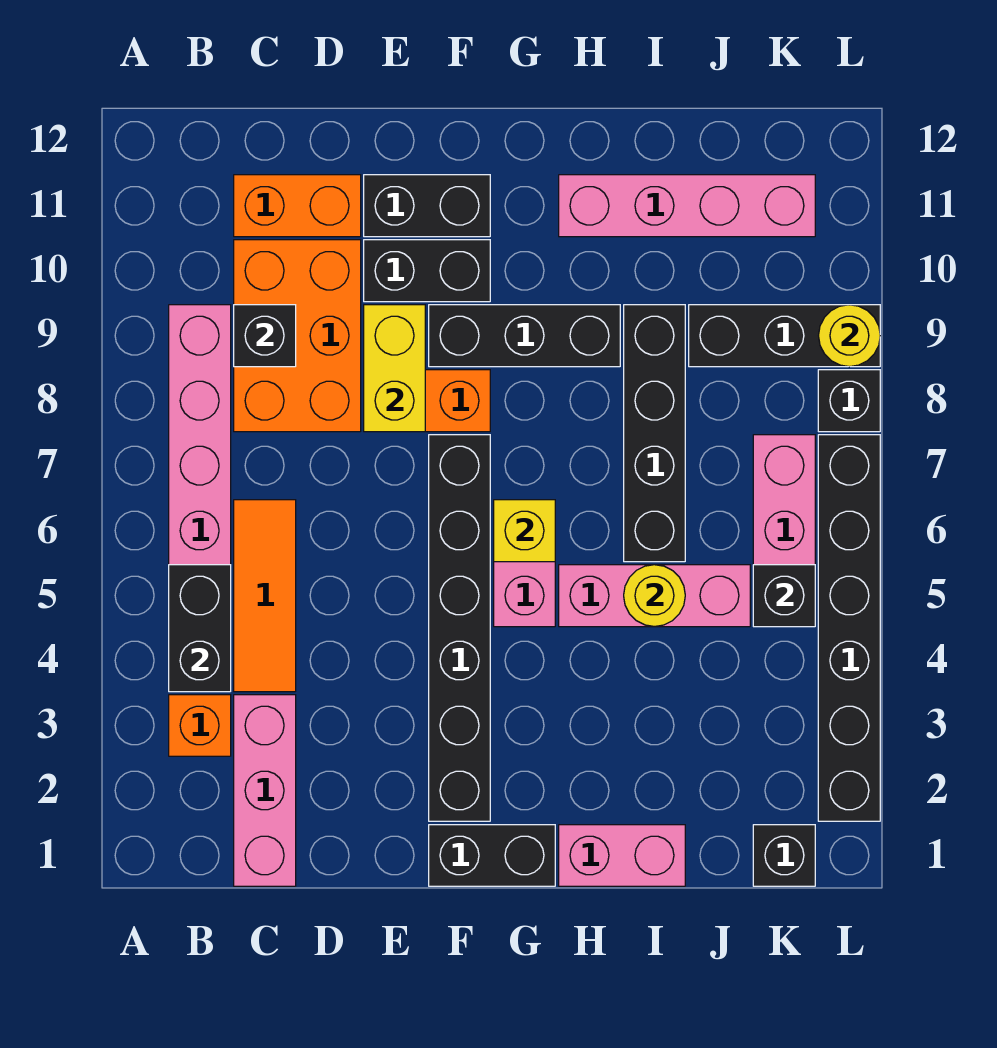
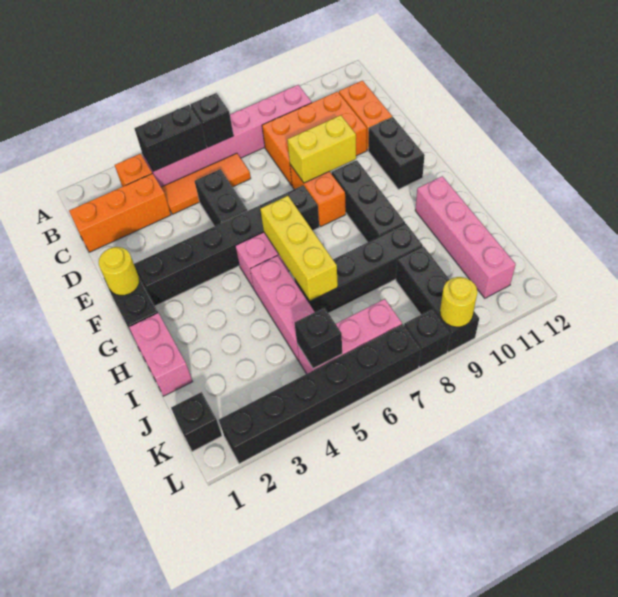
pink brick C1:C3 level 1 -> orange brick C1:C3 level 1
black brick C9 level 2 -> black brick B6 level 2
black brick E10:F10 level 1 -> black brick D5:E5 level 1
yellow brick G6 level 2 -> yellow brick G6:I6 level 2
yellow round brick I5 level 2 -> yellow round brick F1 level 2

